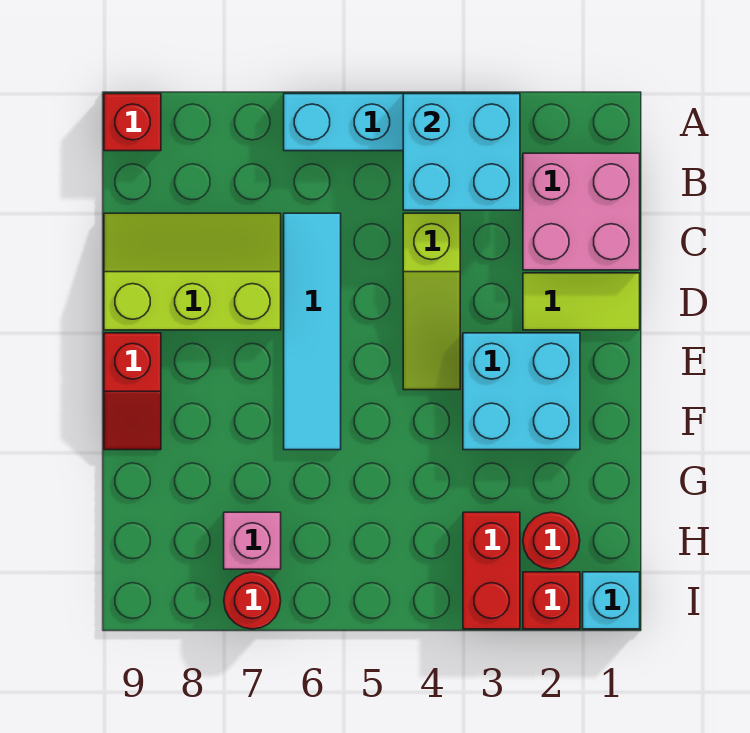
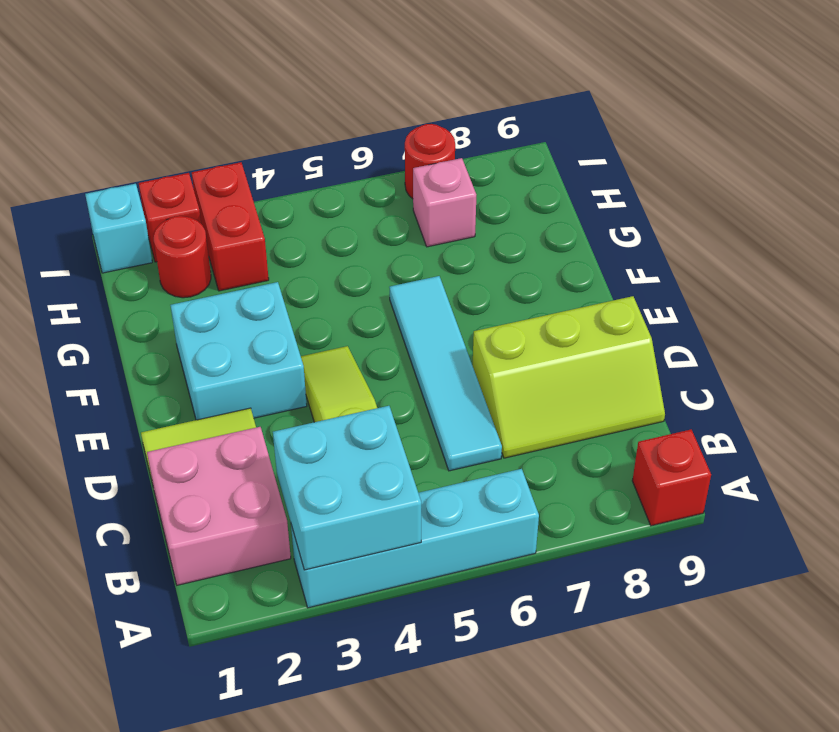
red slope E9:F9 level 1 top E -> none

